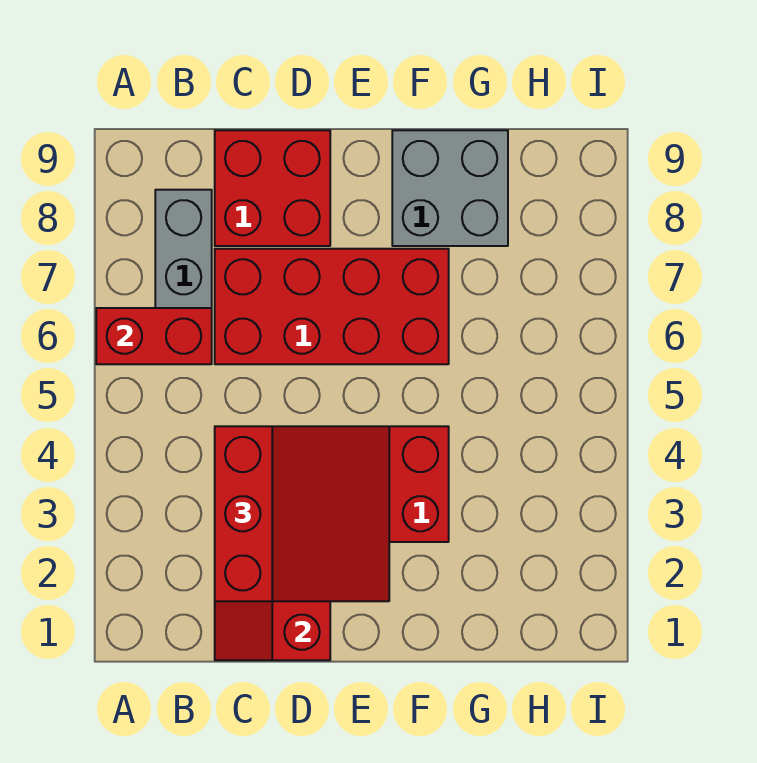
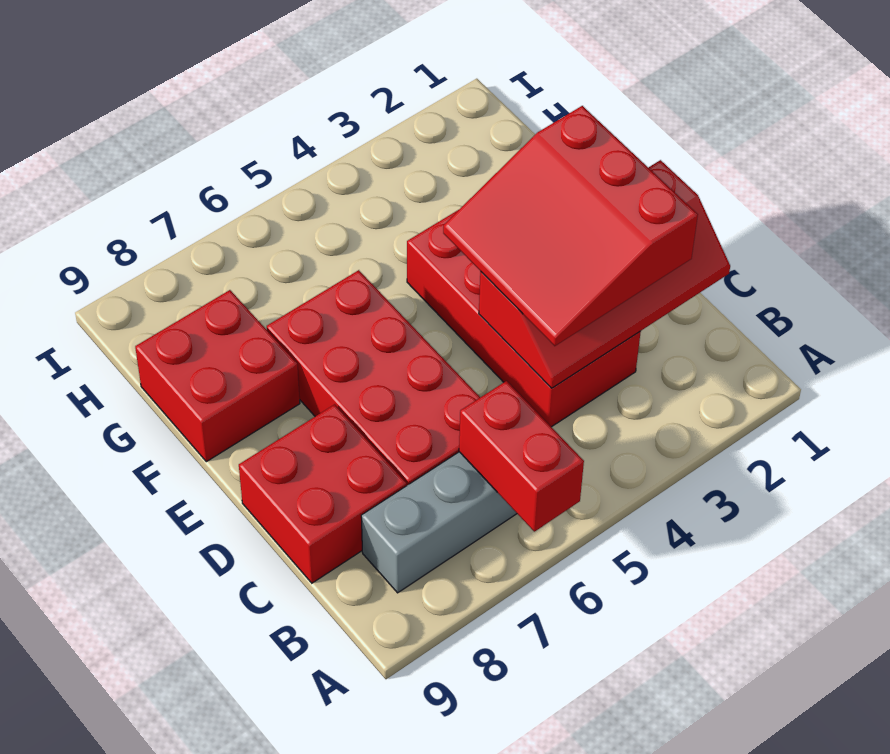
red slope C2:E4 level 3 top C -> red slope C2:E4 level 3 top 2
grey brick F8:G9 level 1 -> red brick F8:G9 level 1

